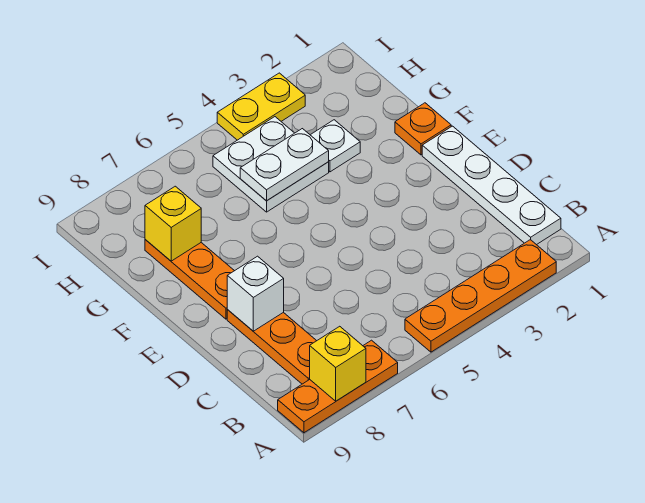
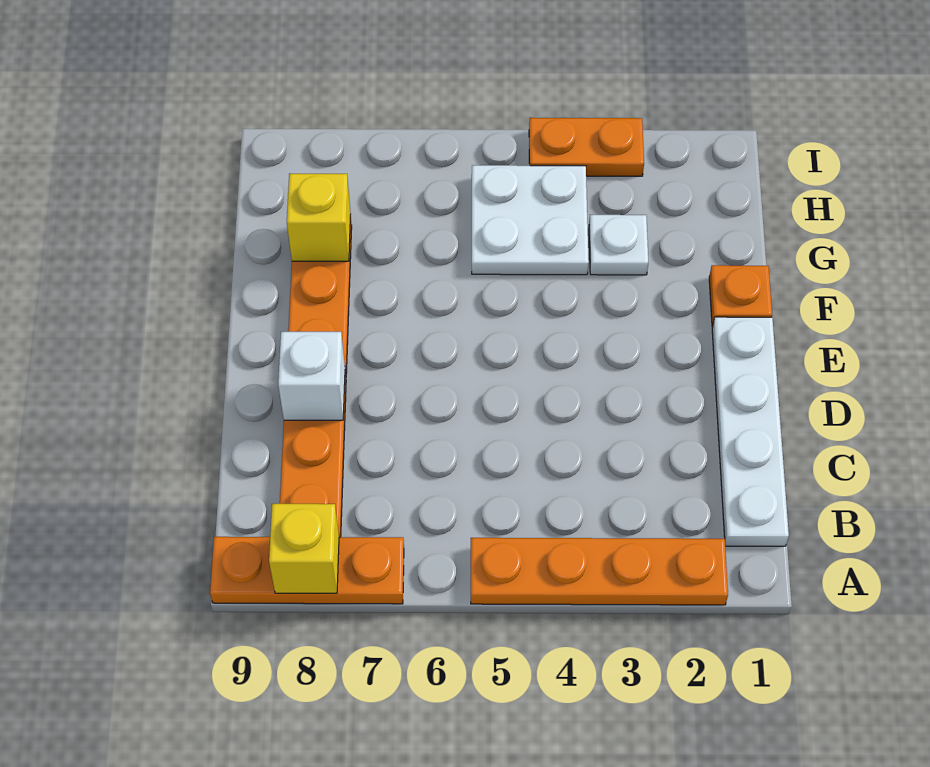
white plate G4:G5 level 2 -> none
yellow plate I3:I4 level 1 -> orange plate I3:I4 level 1

